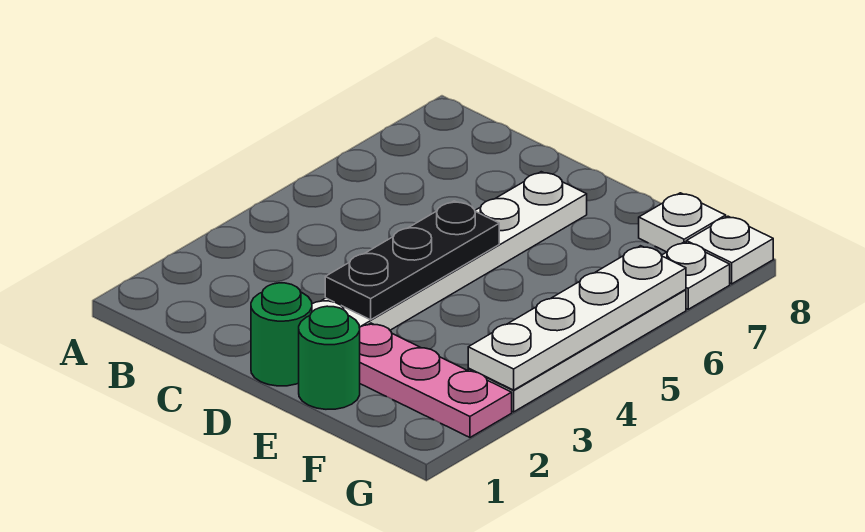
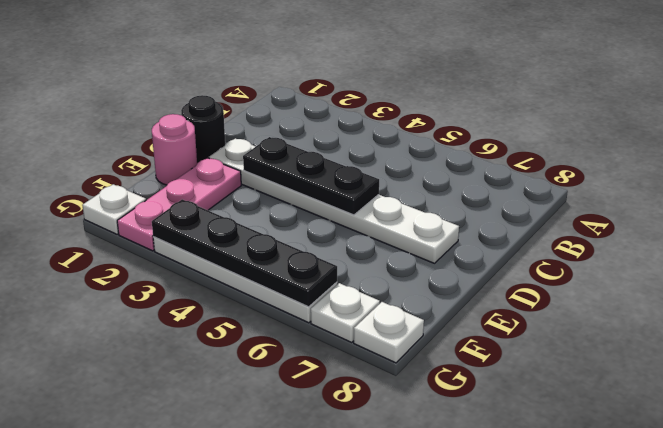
green round brick D1 level 1 -> black round brick D1 level 1
green round brick E1 level 1 -> pink round brick E1 level 1
white plate F8 level 1 -> white plate G1 level 1
white plate G3:G6 level 2 -> black plate G3:G6 level 2

